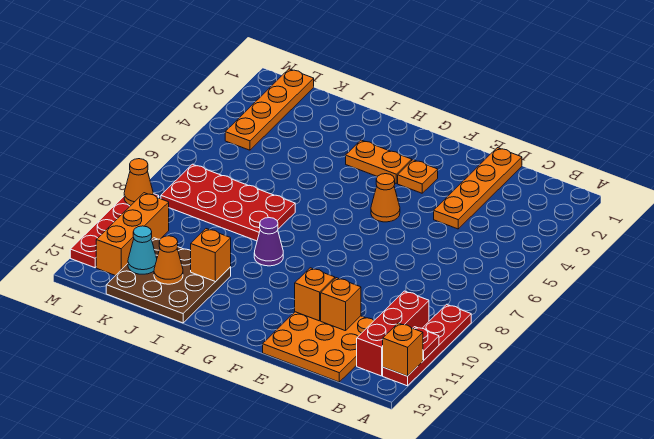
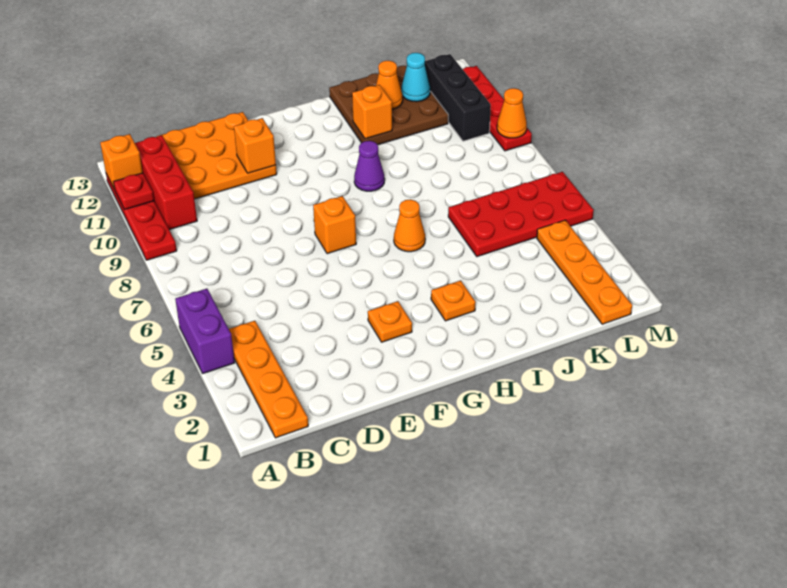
none -> purple brick A4:A5 level 1
orange plate D1:D4 level 1 -> orange plate B1:B4 level 1
orange brick D11 level 2 -> orange brick F7 level 1
orange cone F5 level 1 -> orange cone H6 level 1
orange plate G3:H3 level 1 -> orange plate H3 level 1
red plate I7:L8 level 1 -> red plate J5:M6 level 1
orange brick L10:L12 level 1 -> black brick L10:L12 level 1

